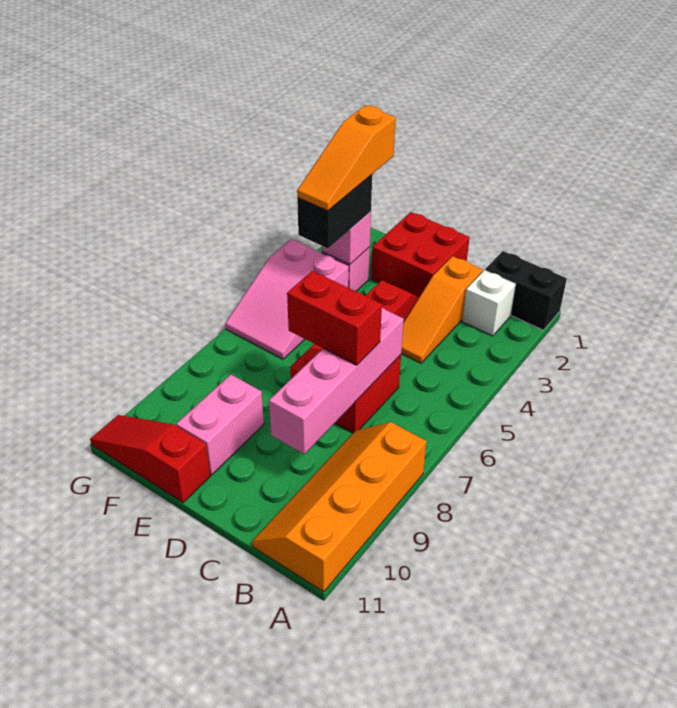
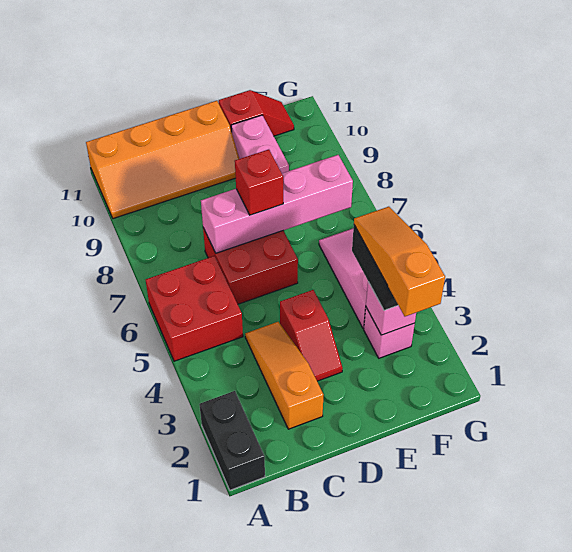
black brick A1:B1 level 1 -> black brick A1:A2 level 1
orange slope A8:B11 level 1 top A -> orange slope A10:D11 level 1 top 11
white brick B2 level 1 -> none
pink brick C6:C9 level 2 -> pink brick C7:F7 level 2
red brick C7:D7 level 3 -> red brick D7 level 3
red brick D1:E2 level 1 -> red brick A5:B6 level 1
red slope E11:G11 level 1 top E -> red slope E11:F11 level 1 top E

